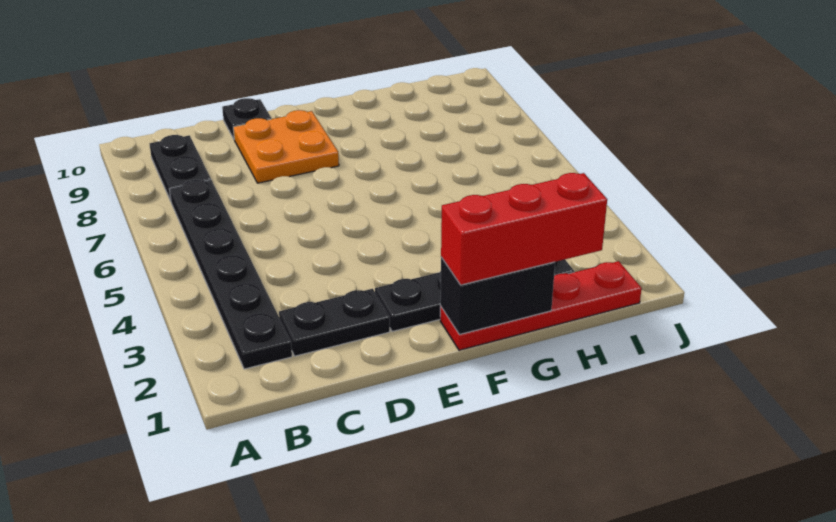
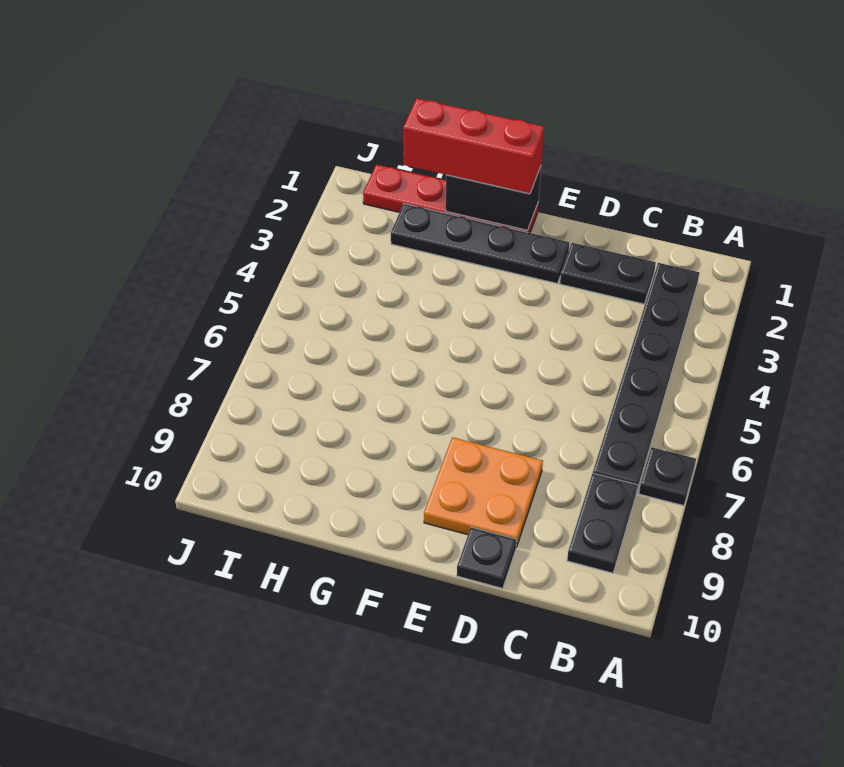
none -> black plate A7 level 1

